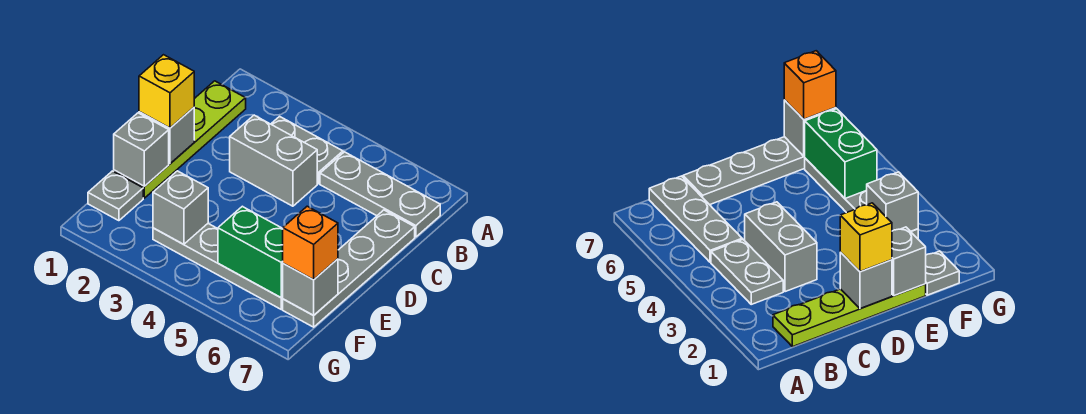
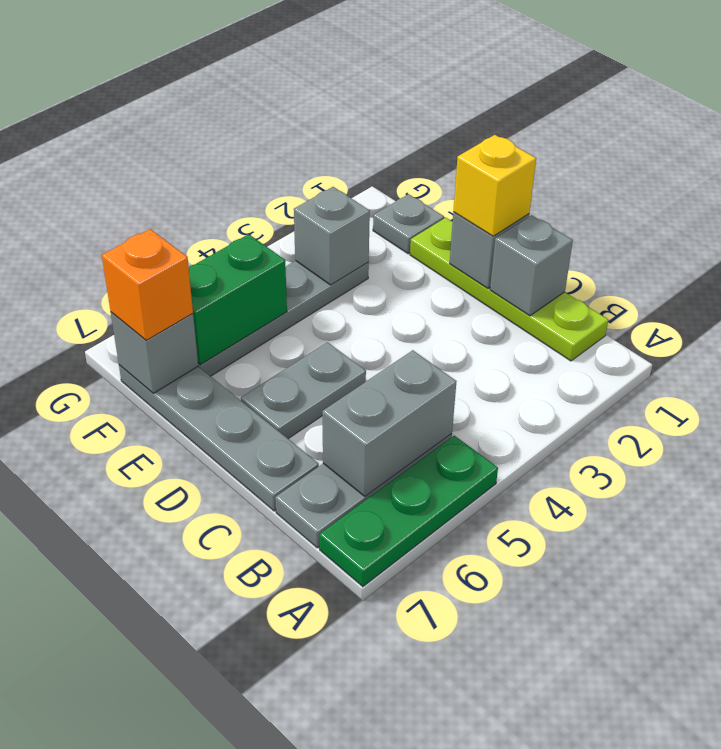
none -> green plate A5:A7 level 1
grey plate B3:B4 level 1 -> grey plate D5:D6 level 1
grey brick C3:C4 level 1 -> grey brick B5:B6 level 2
grey brick E1 level 2 -> grey brick C1 level 2

